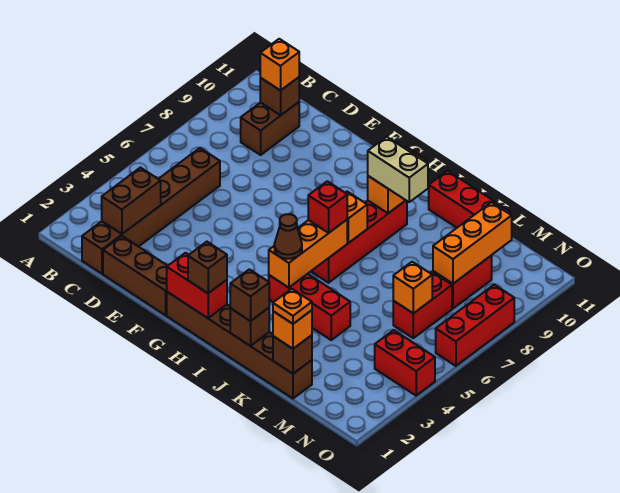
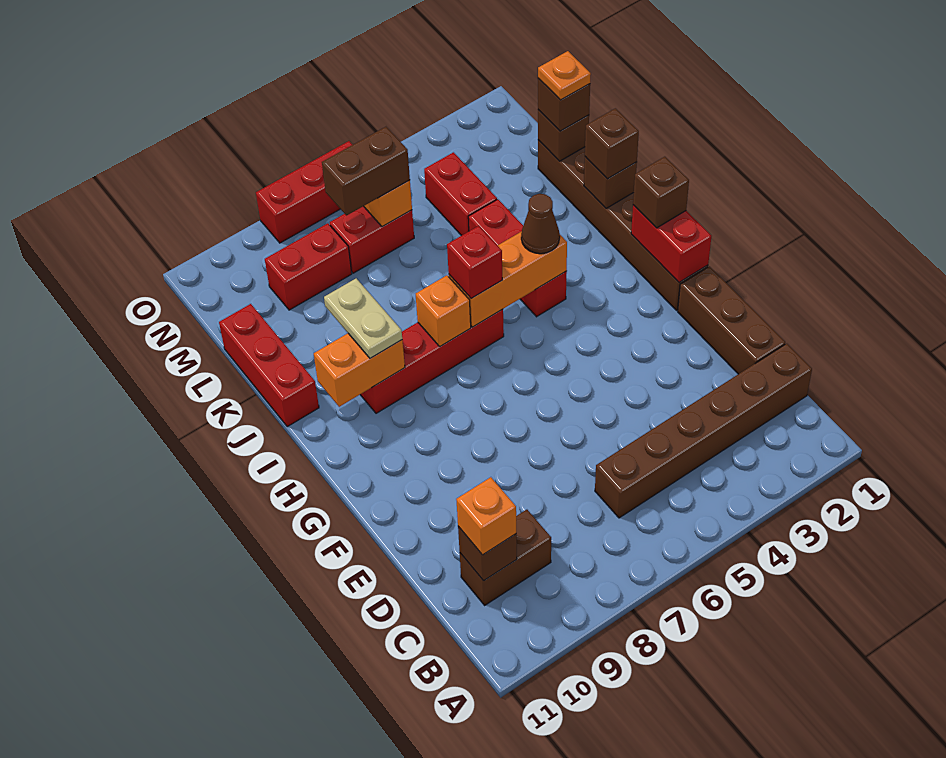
brown brick C2:C3 level 2 -> brown brick M6:M7 level 3
tan brick I9:J9 level 3 -> tan plate I9:J9 level 3
orange brick L1 level 3 -> brown brick L1 level 3
orange brick M8:M10 level 2 -> none
red brick N4:O4 level 1 -> red brick L4:M4 level 1

